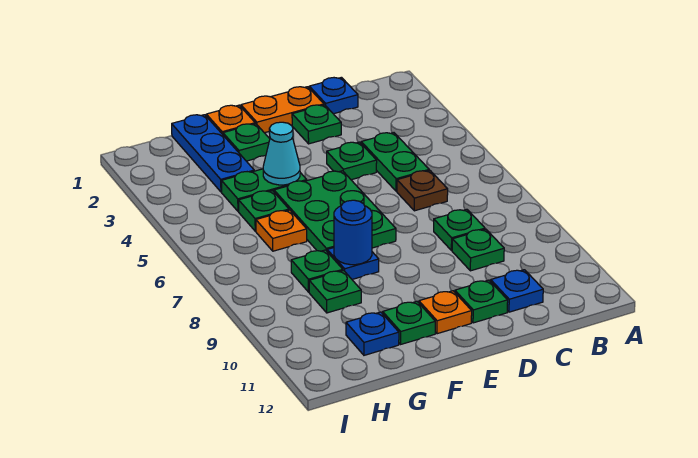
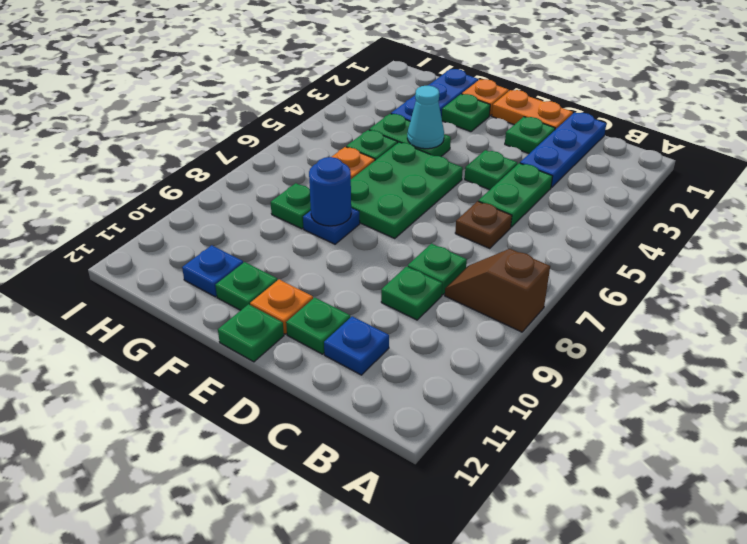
none -> brown slope A8:B8 level 1 top A
blue plate C1 level 1 -> blue plate C1:C3 level 1
green plate G9 level 1 -> green plate E12 level 1

